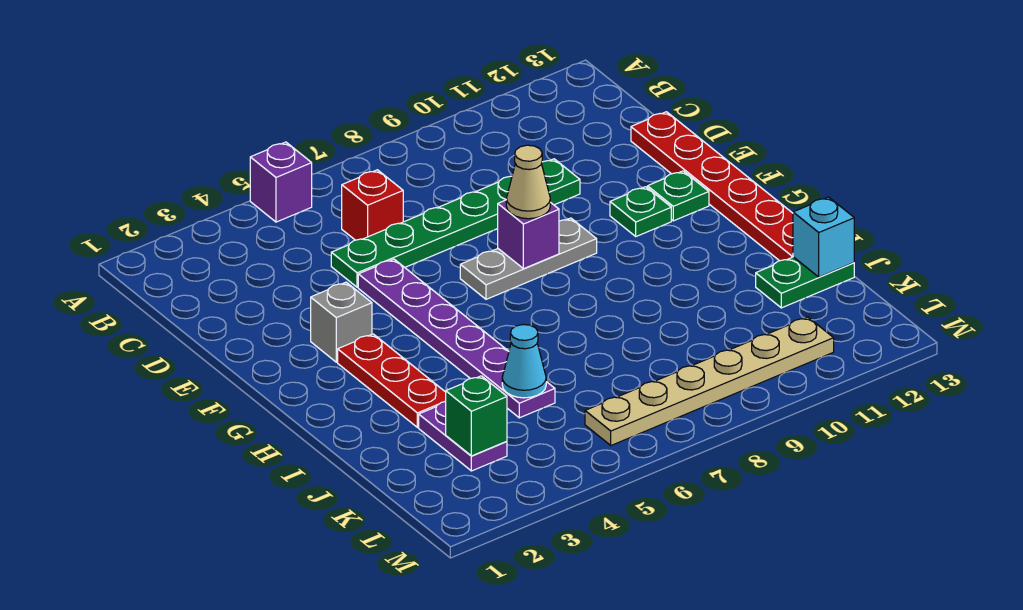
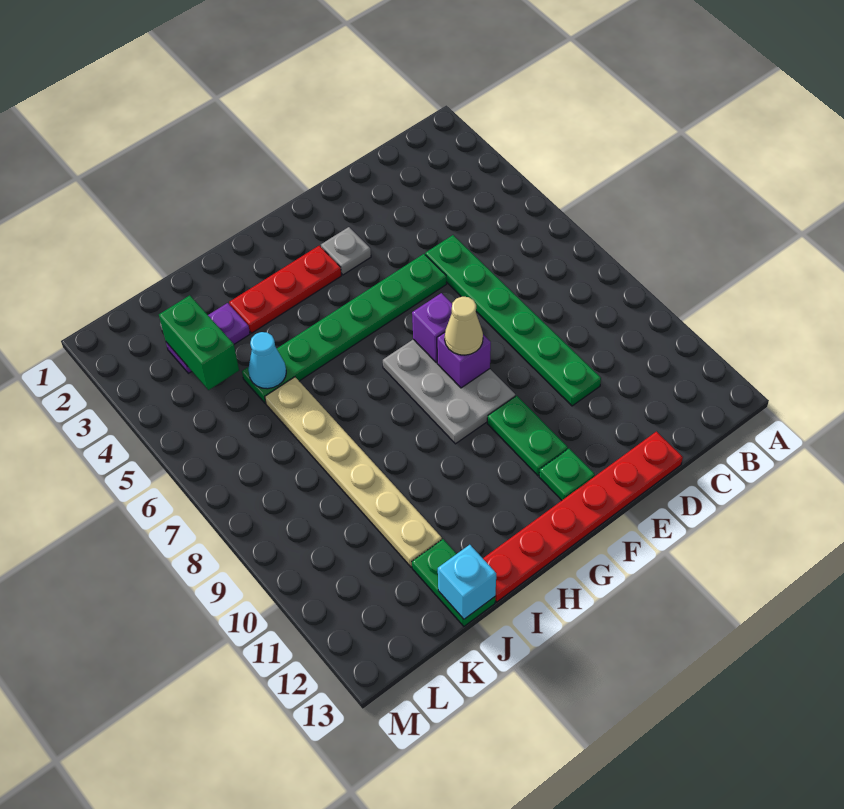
purple brick A5 level 1 -> purple brick F7 level 2
red brick C6 level 1 -> none
purple plate E5:J5 level 1 -> green plate E5:J5 level 1
grey brick F3 level 1 -> grey plate F3 level 1
grey plate F7:F9 level 1 -> grey plate F7:G9 level 1
green plate F11 level 1 -> green plate F10:F11 level 1
green brick K3 level 2 -> green brick K3:K4 level 2
tan plate L6:L11 level 1 -> tan plate J6:J11 level 1

